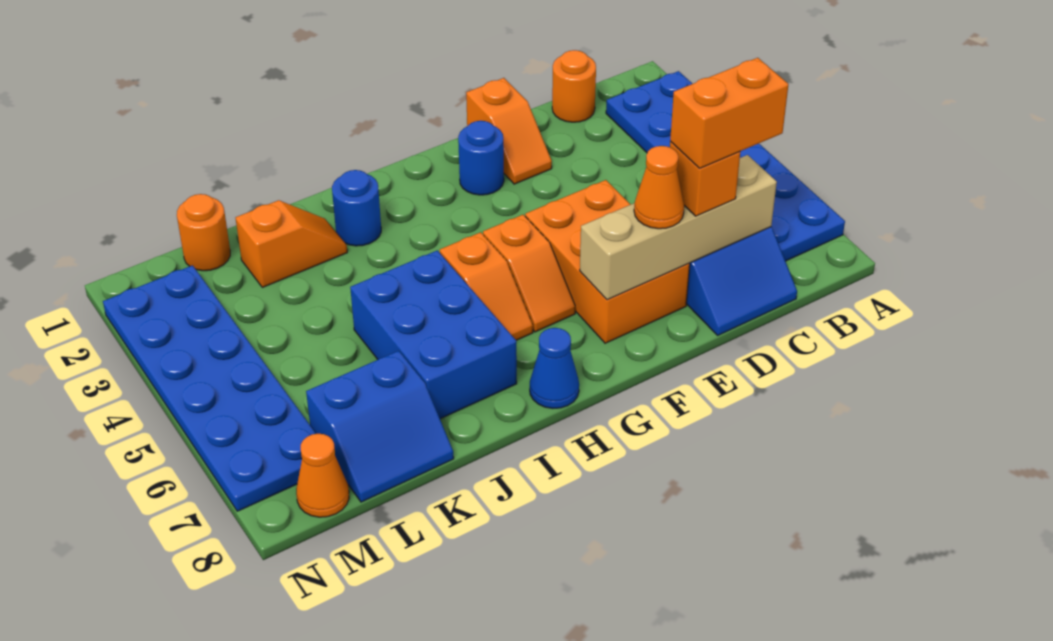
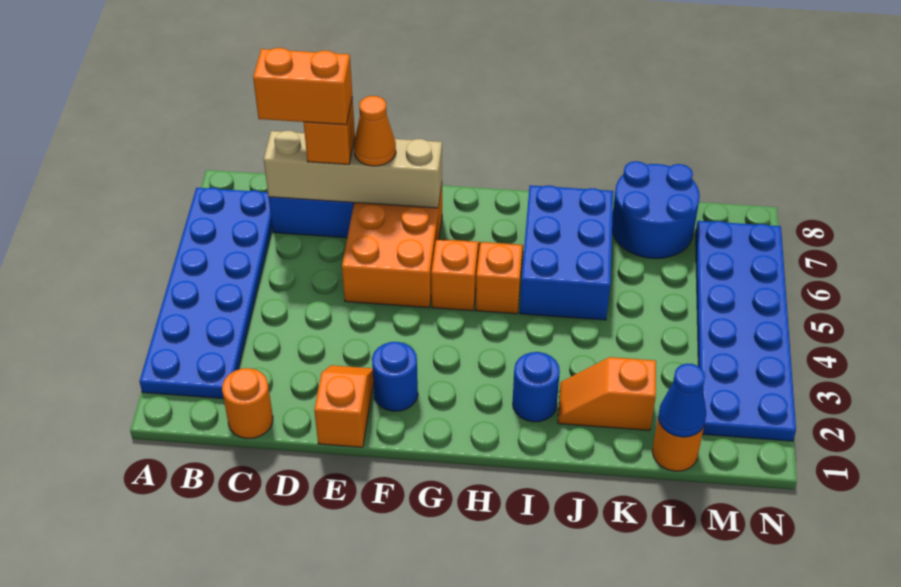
blue cone H8 level 1 -> blue cone L1 level 2
blue slope K7:L8 level 1 top 7 -> blue round brick K7:L8 level 1
orange cone M8 level 1 -> none

